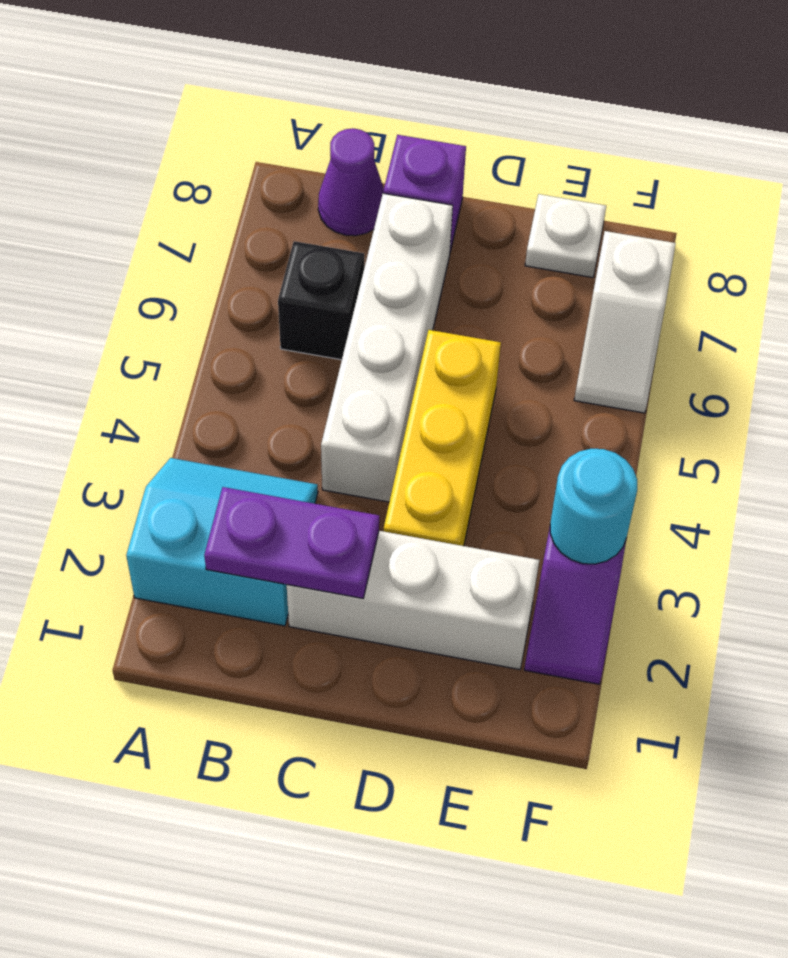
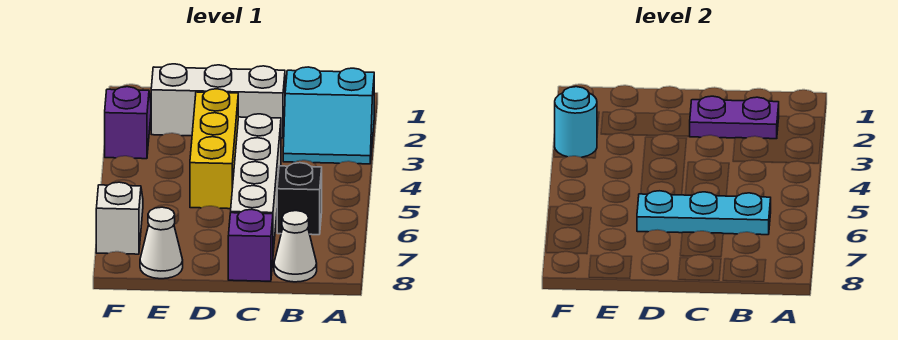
none -> cyan plate B6:D6 level 2
purple cone B8 level 1 -> white cone B8 level 1
white plate E8 level 1 -> white cone E8 level 1

